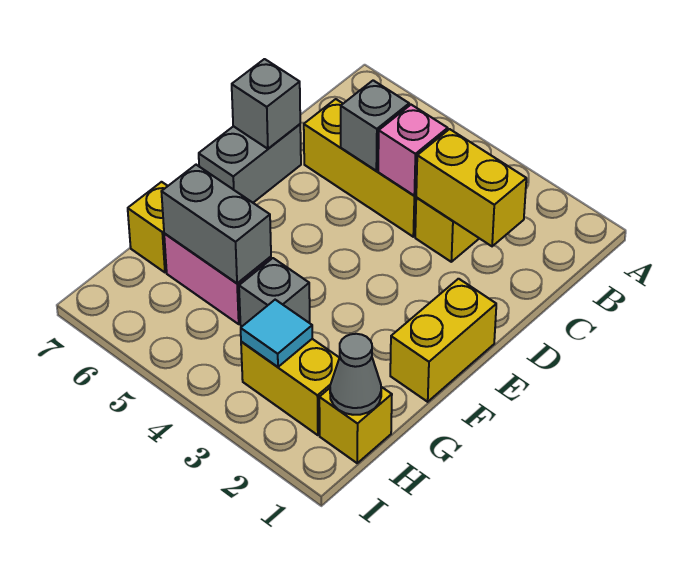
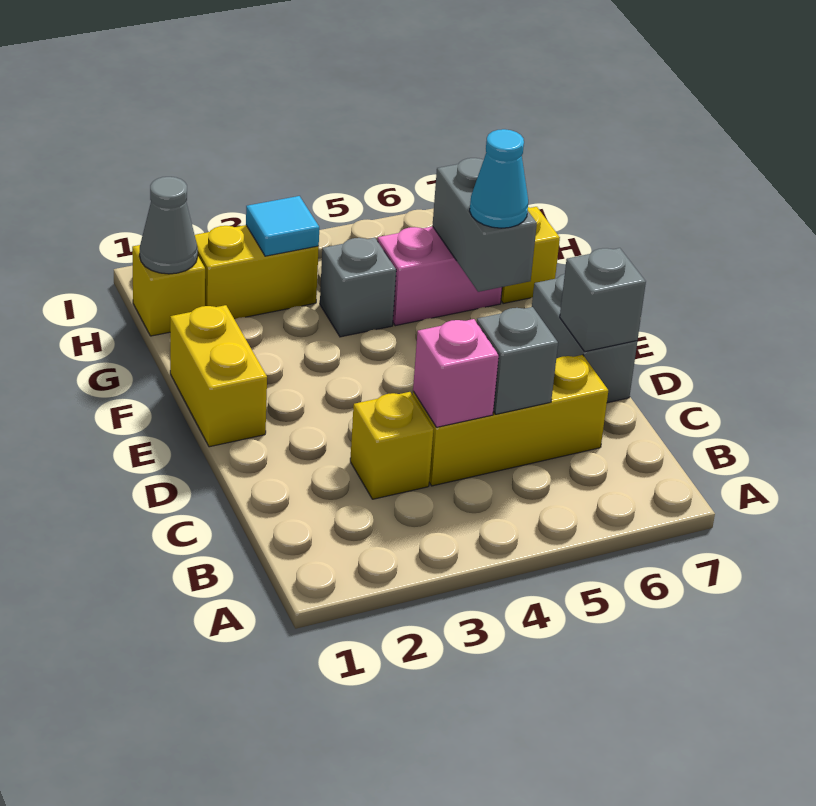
yellow brick C2:C3 level 2 -> none
none -> cyan cone F6 level 3
grey brick G5:G6 level 2 -> grey brick F6:G6 level 2

